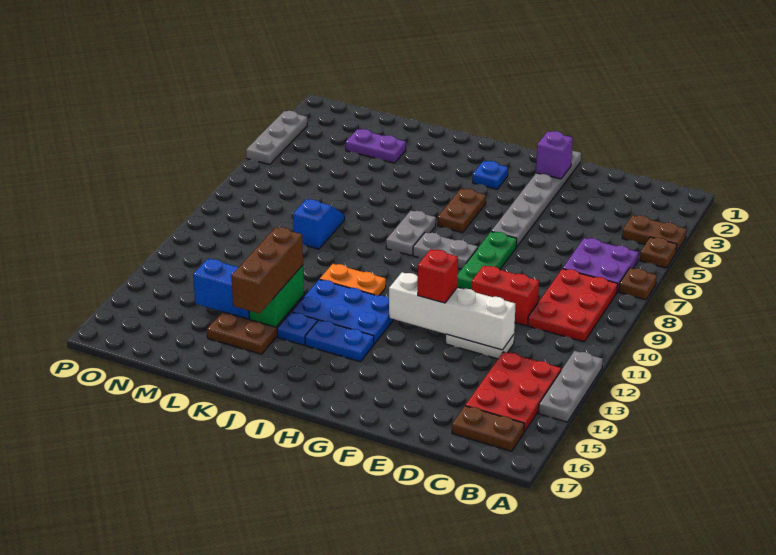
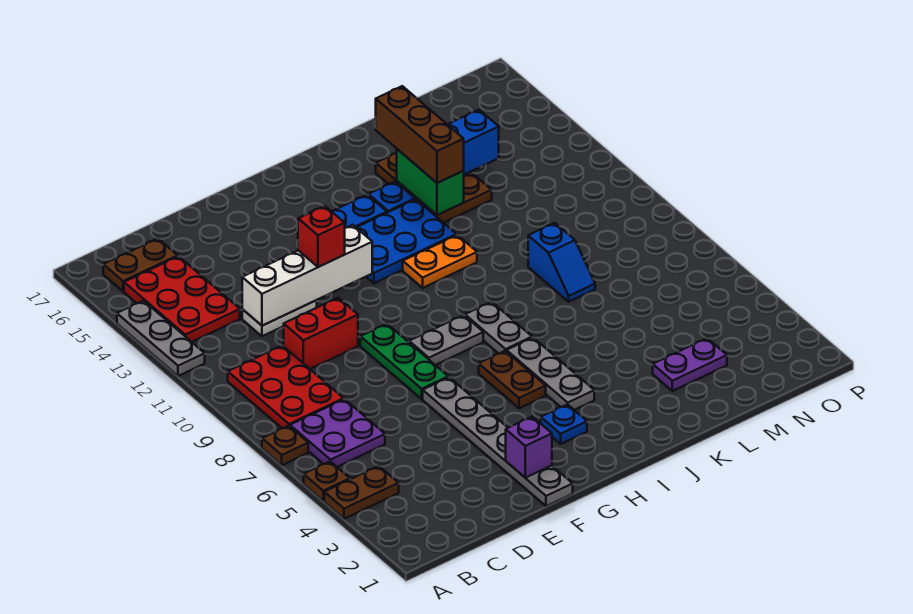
grey plate P3:P5 level 1 -> grey plate I4:I6 level 1

